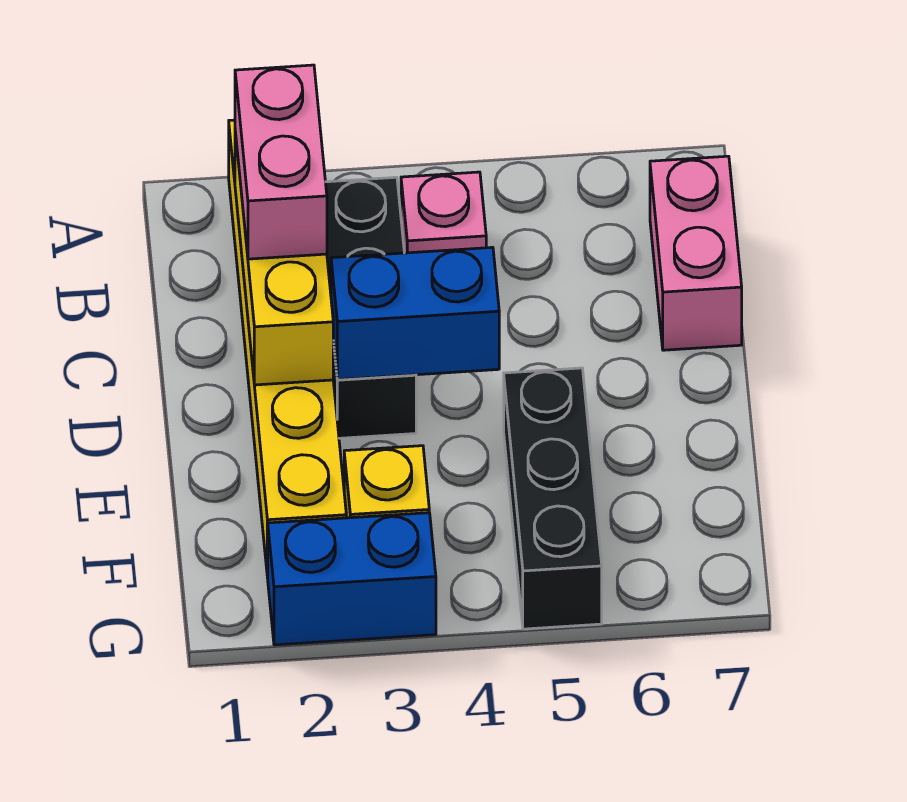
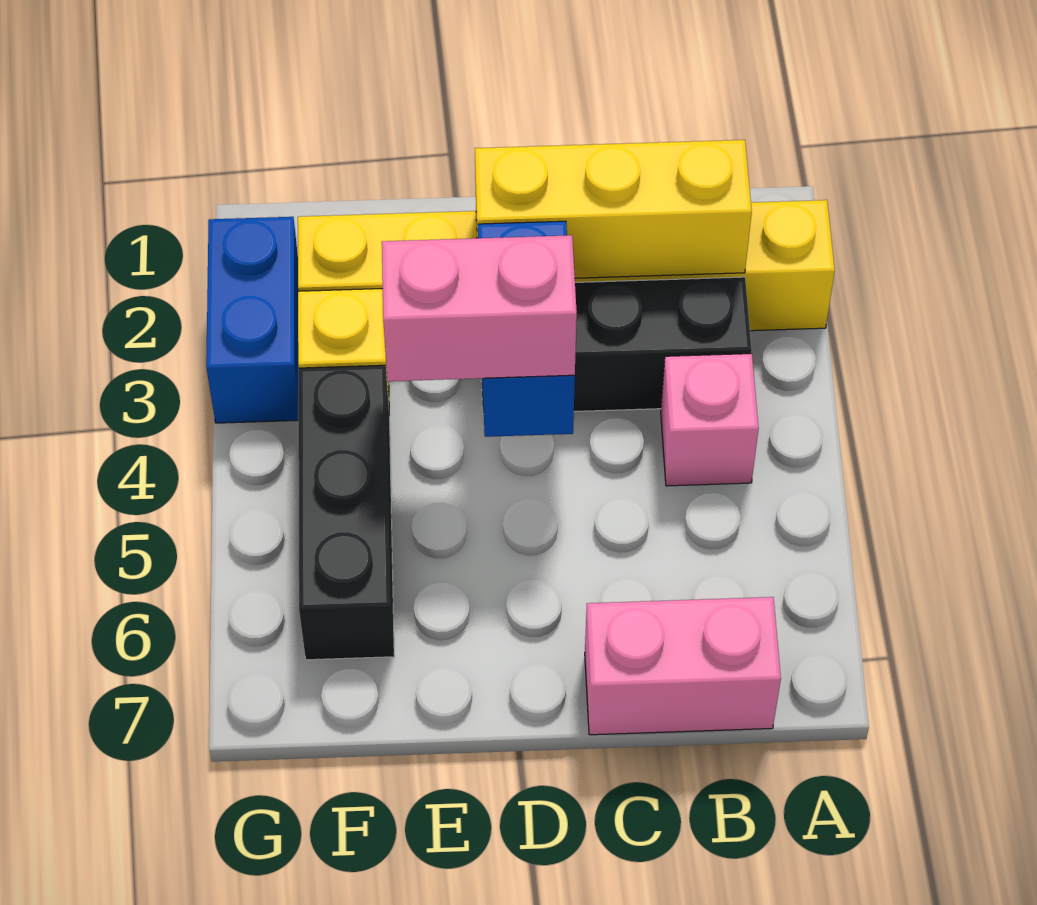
pink brick B2:C2 level 3 -> pink brick D4:E4 level 3
black brick E5:G5 level 1 -> black brick F4:F6 level 1

